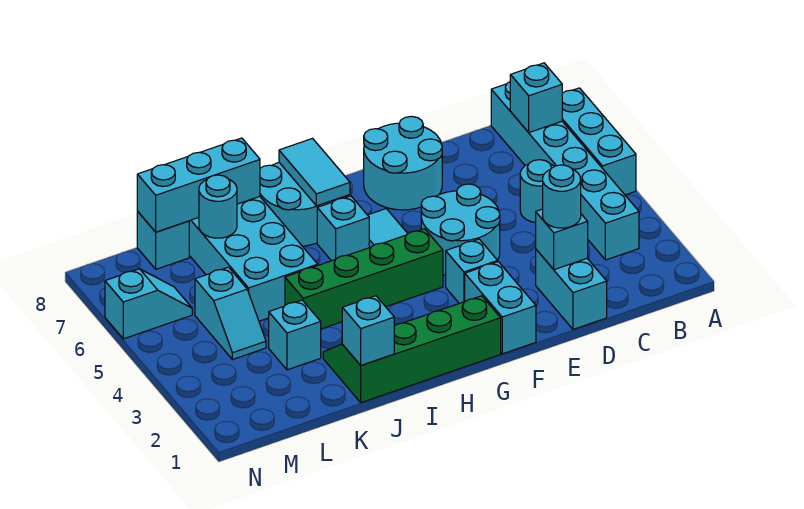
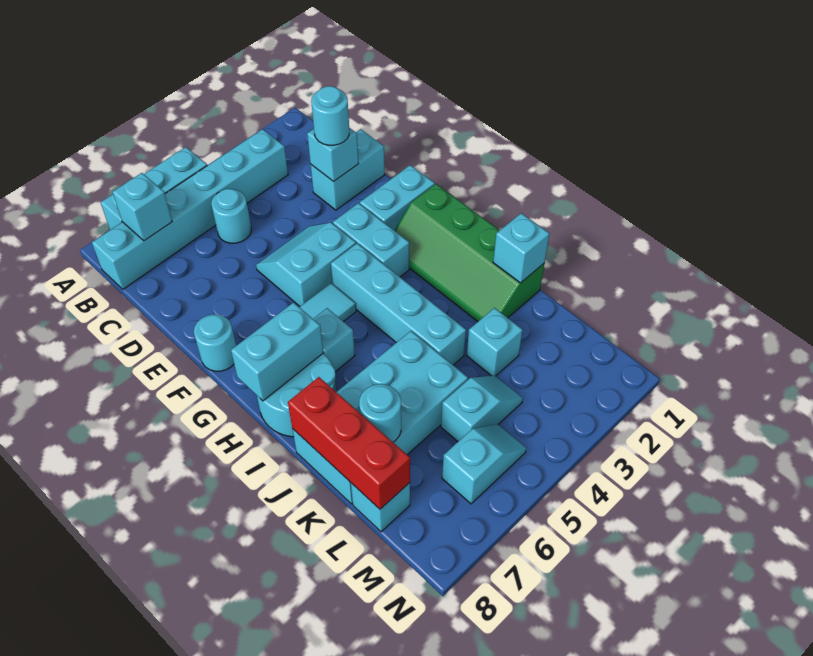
cyan round brick E4:F5 level 1 -> cyan slope E4:F5 level 1 top F
cyan round brick E7:F8 level 1 -> cyan round brick F8 level 1
cyan brick F3 level 1 -> cyan brick F3:G3 level 1
green brick G4:J4 level 1 -> cyan brick G4:J4 level 1
cyan tile H7:H8 level 2 -> cyan brick H7:H8 level 2
cyan brick J8:L8 level 2 -> red brick J8:L8 level 2
cyan slope M6:N6 level 1 top N -> cyan slope M5:M6 level 1 top 6

